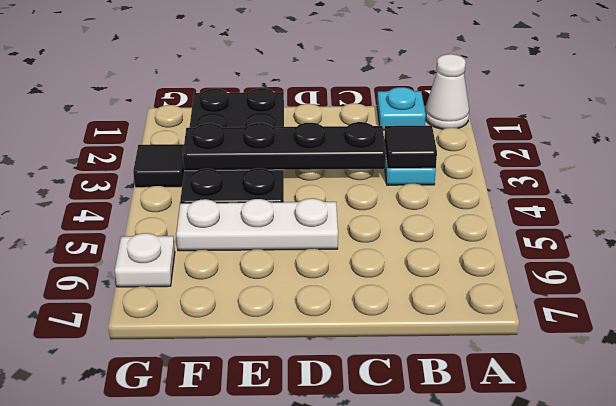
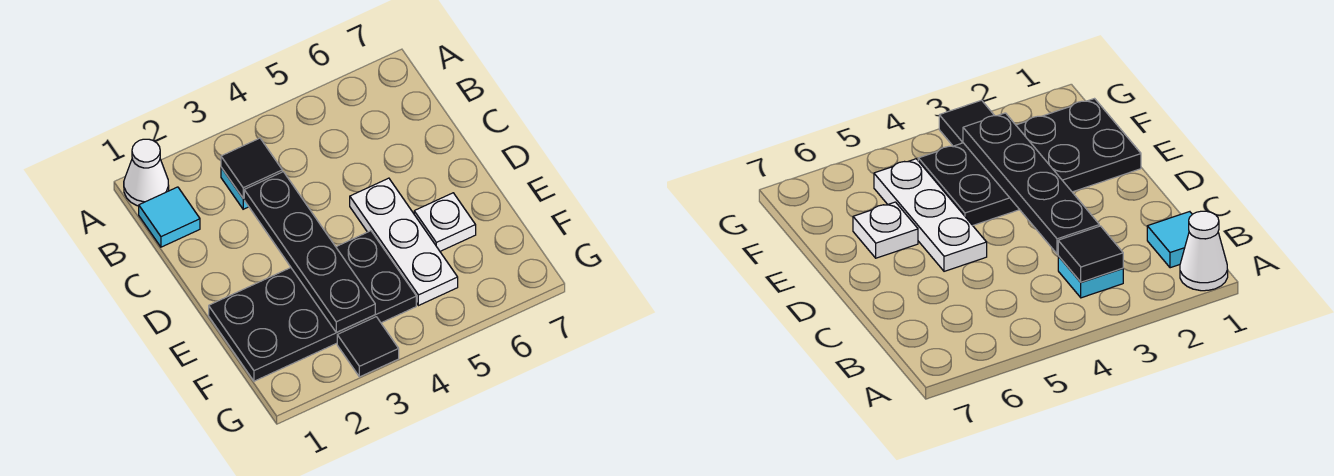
cyan plate B1 level 1 -> cyan tile B1 level 1
white plate G6 level 1 -> white plate E6 level 1

